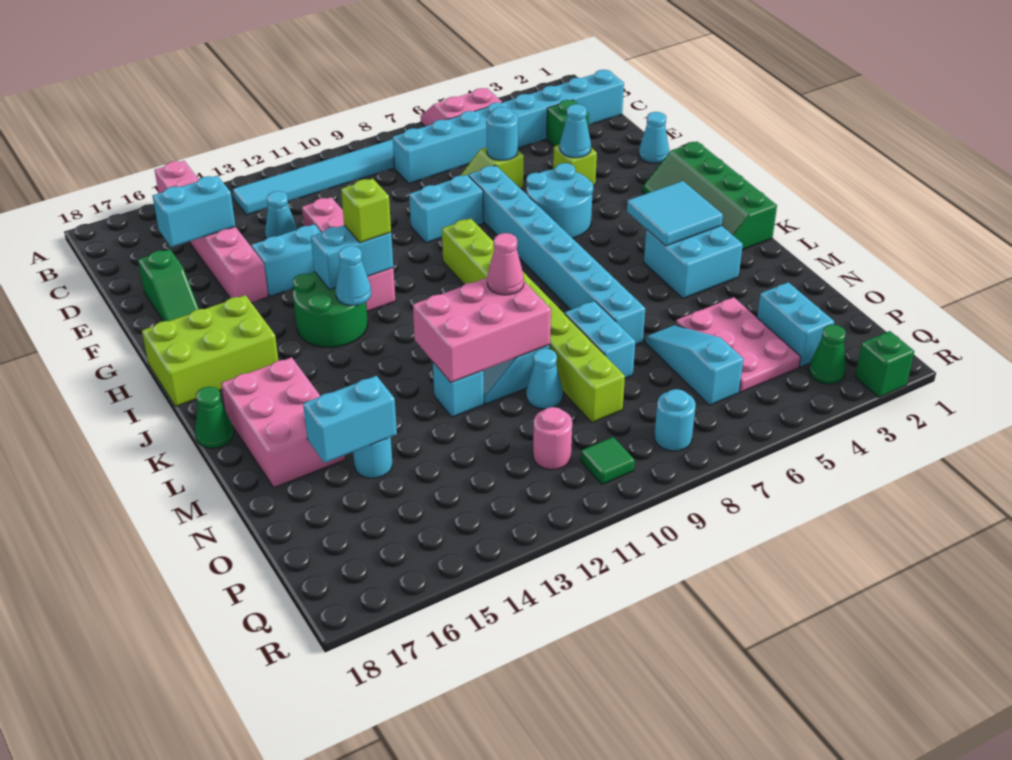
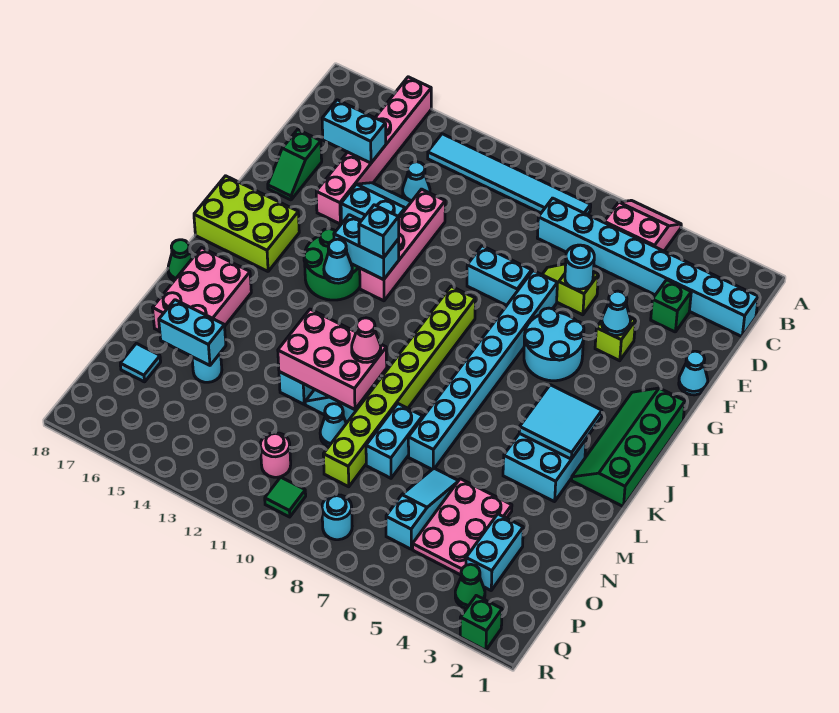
lime brick H12 level 3 -> cyan brick H12 level 3
none -> cyan tile O17 level 1

